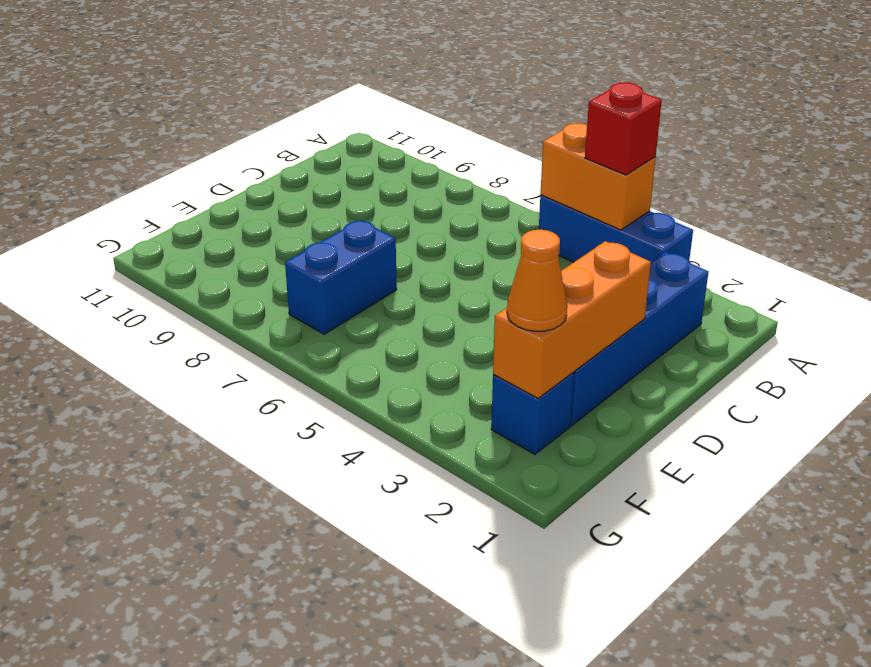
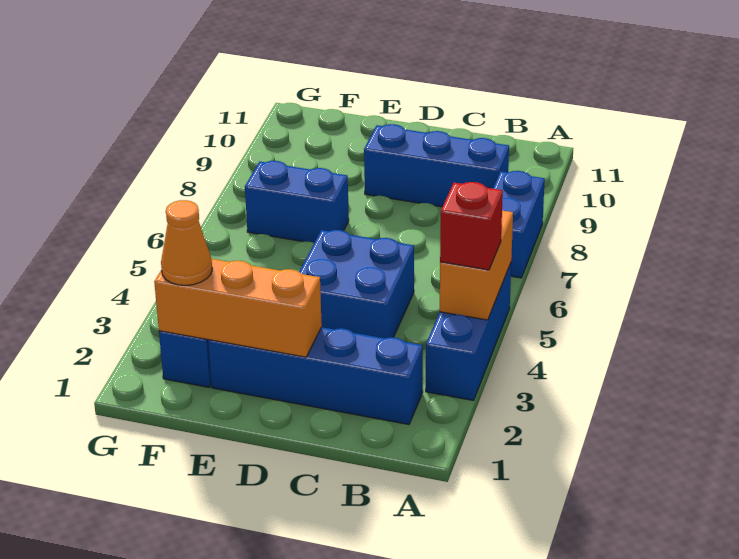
none -> blue brick A7:A8 level 1
none -> blue brick B9:D9 level 1
none -> blue brick C4:D5 level 1

